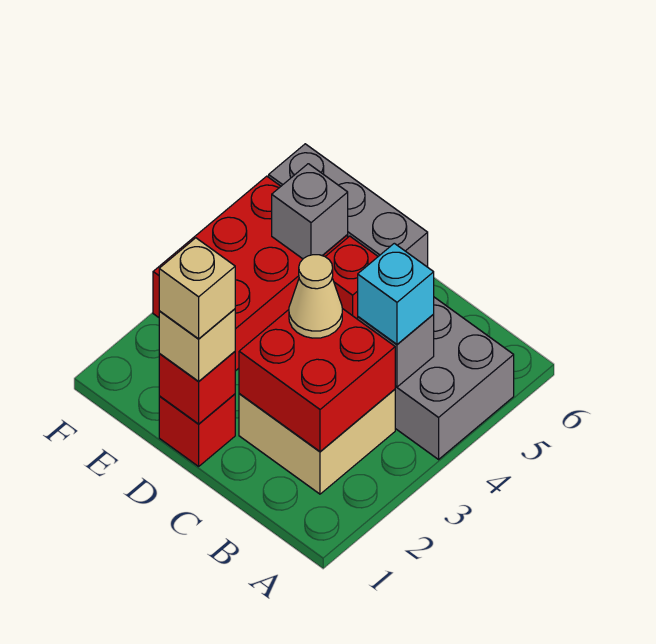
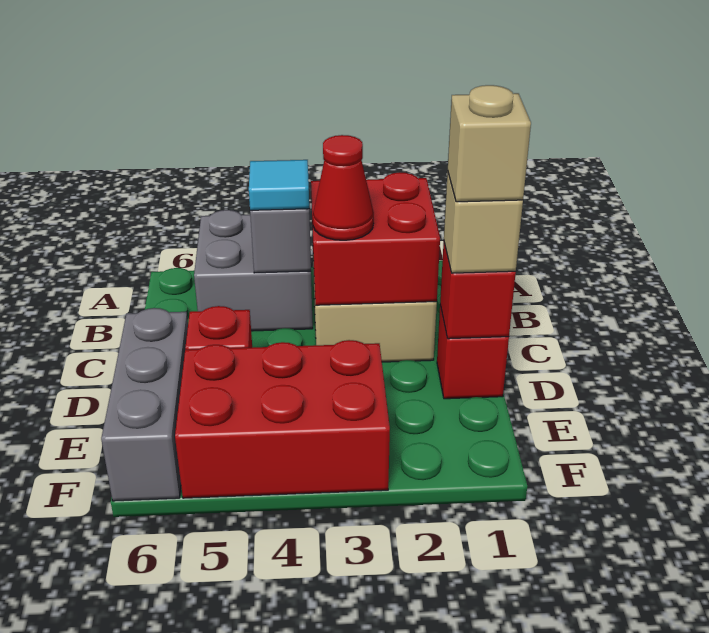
cyan brick B4 level 3 -> cyan tile B4 level 3
tan cone C3 level 3 -> red cone C3 level 3
grey brick E5 level 2 -> none

